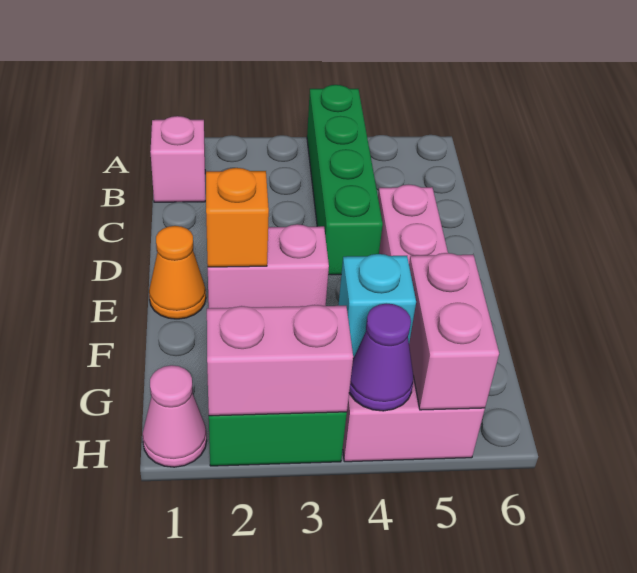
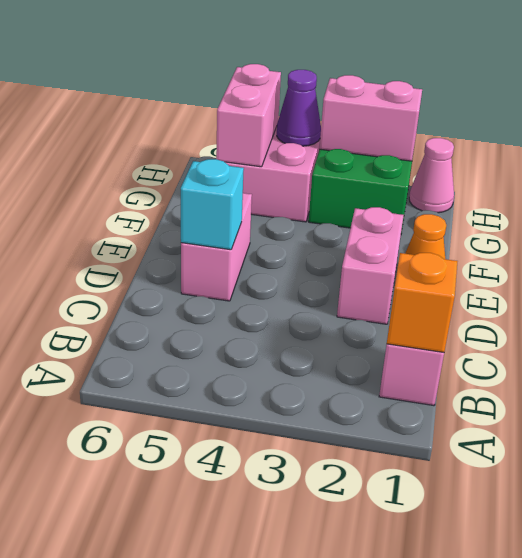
green brick A4:D4 level 1 -> none
pink brick E2:E3 level 1 -> pink brick D2:E2 level 1
orange brick E2 level 2 -> orange brick B1 level 2
cyan brick G4 level 2 -> cyan brick D5 level 2

